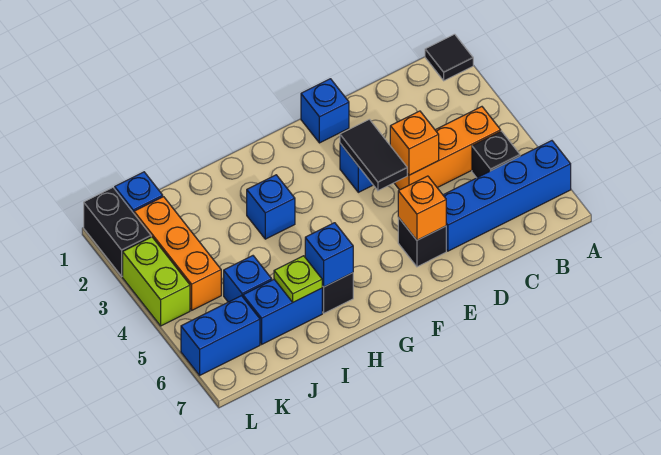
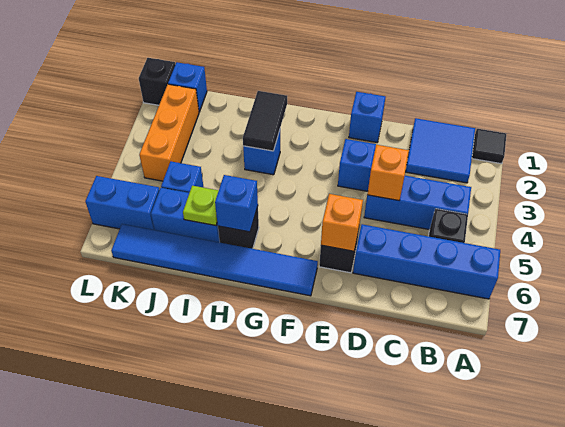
none -> blue tile B1:C2 level 1
orange brick B4:D4 level 1 -> blue brick B4:D4 level 1
black tile E3:E4 level 2 -> black tile H2:H3 level 2
none -> blue tile F7:K7 level 1
black brick L1:L2 level 1 -> black brick L1 level 1
lime brick L3:L4 level 1 -> none

